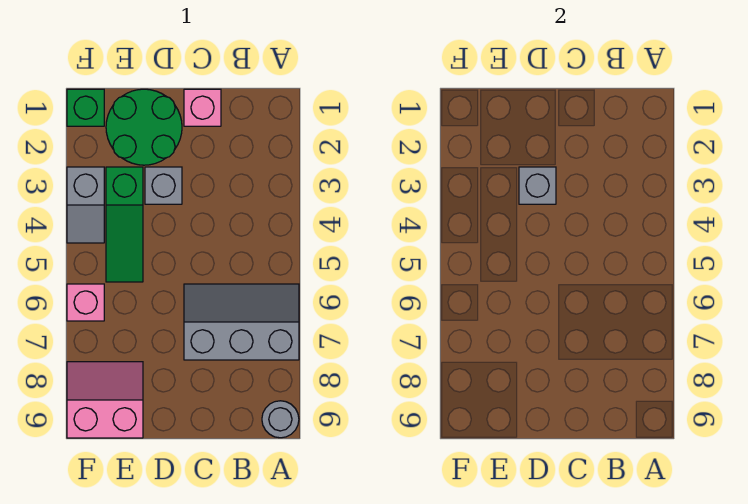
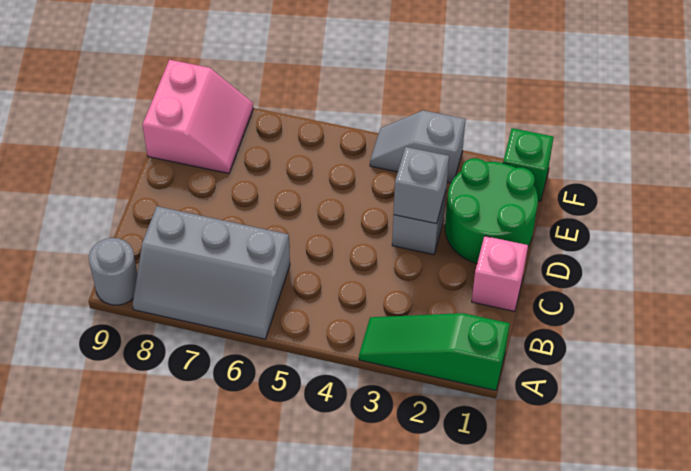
grey slope A6:C7 level 1 top 7 -> grey slope A6:B8 level 1 top B
green slope E3:E5 level 1 top 3 -> green slope A1:A3 level 1 top 1
pink brick F6 level 1 -> none

